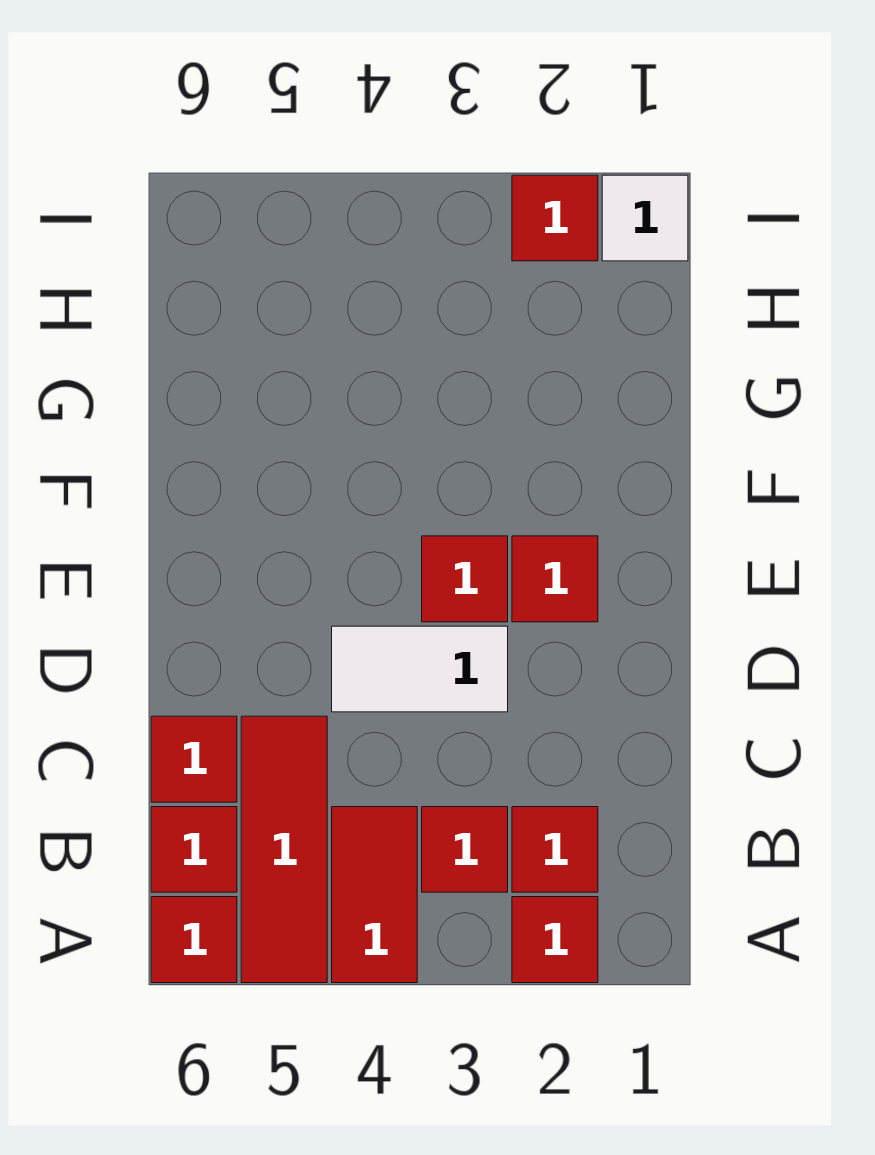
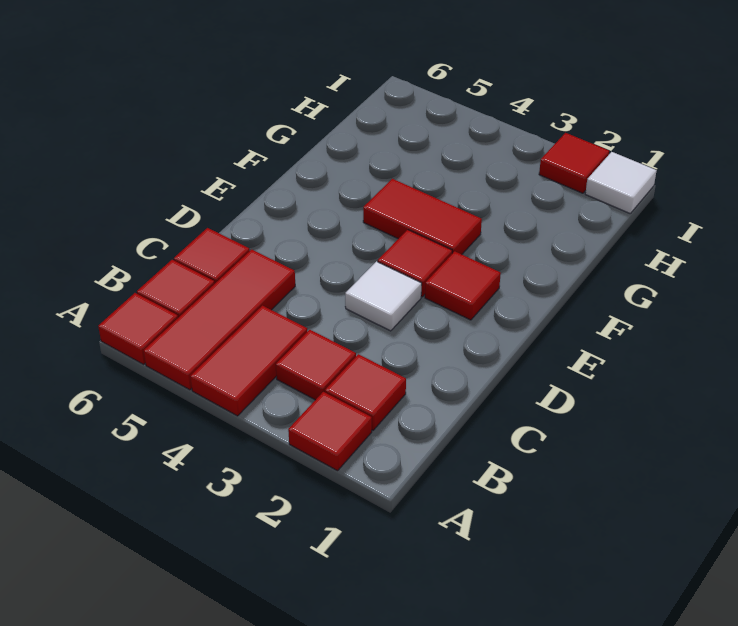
white tile D3:D4 level 1 -> white tile D3 level 1
none -> red tile F3:F4 level 1

